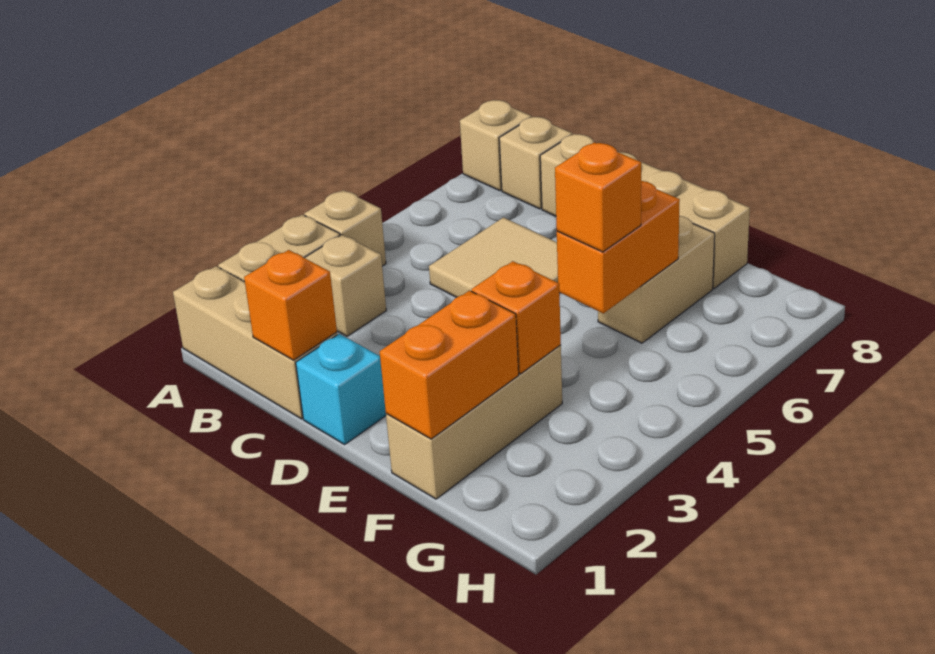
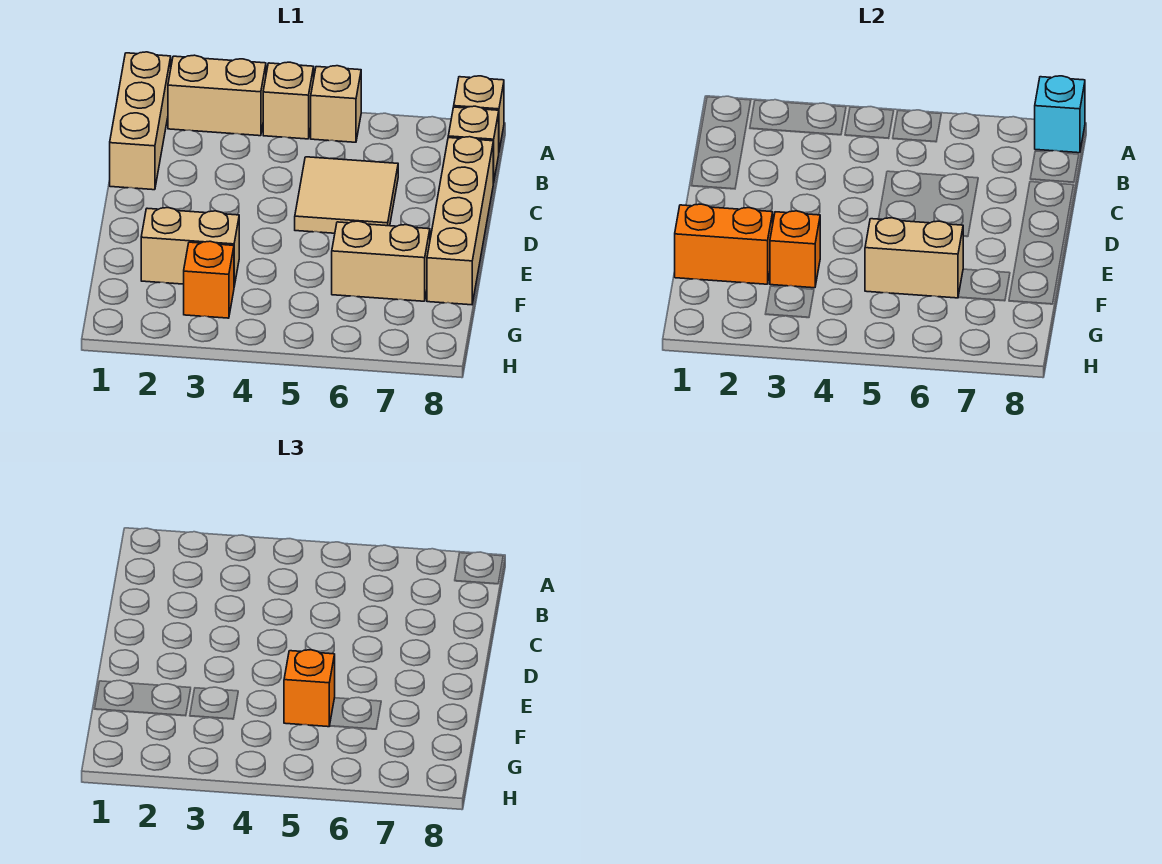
tan brick B3 level 1 -> tan brick A5 level 1
orange brick C1 level 2 -> orange brick G3 level 1
cyan brick D1 level 1 -> cyan brick A8 level 2
tan brick F1:F3 level 1 -> tan brick F2:F3 level 1
orange brick F5:F6 level 2 -> tan brick F5:F6 level 2

